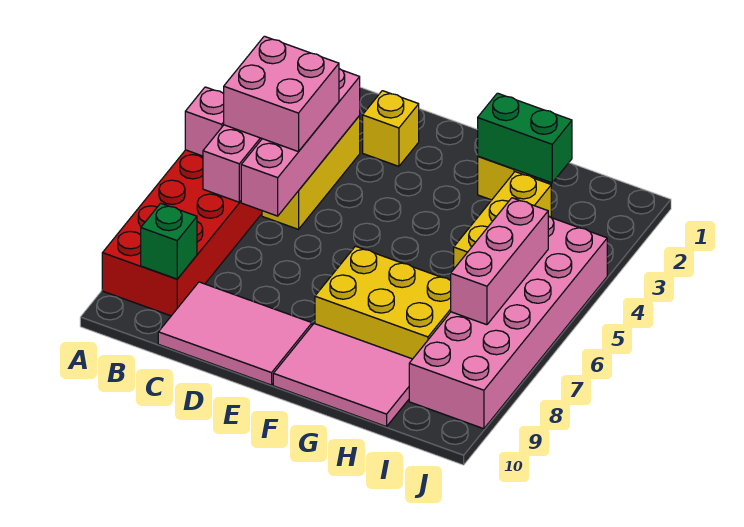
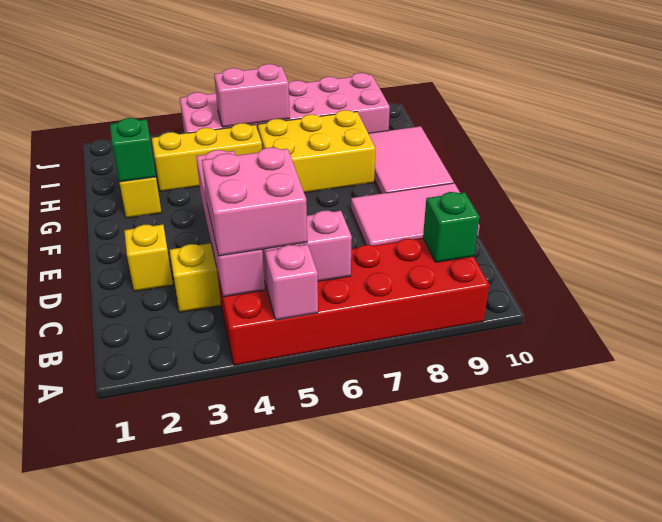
pink brick C3:C6 level 2 -> pink brick B4:E4 level 2
pink tile C9:E10 level 1 -> pink tile D8:E10 level 1
yellow brick F7:H8 level 1 -> yellow brick G6:H8 level 1
green brick G2:H2 level 2 -> green brick G2 level 2
pink brick I5:I7 level 2 -> pink brick I5:I6 level 2

